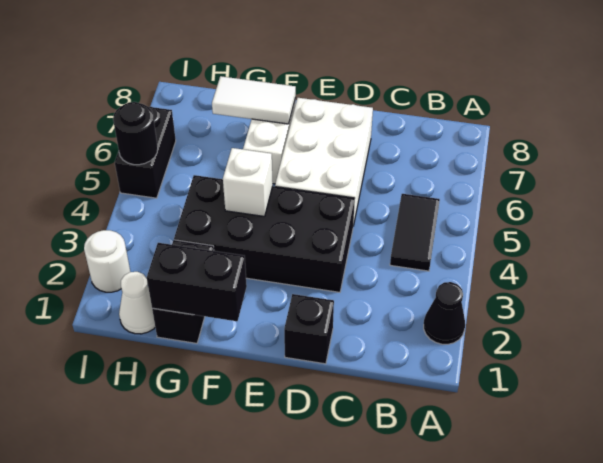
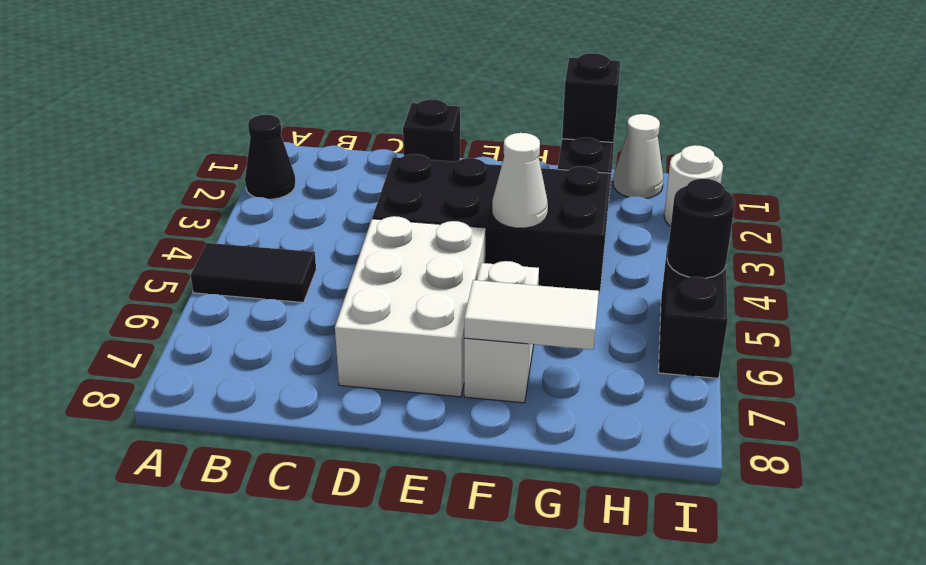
black tile B4:B5 level 1 -> black tile A5:B5 level 1
black brick F1:G1 level 2 -> black brick G1 level 2
white brick F4 level 2 -> white cone F4 level 2

